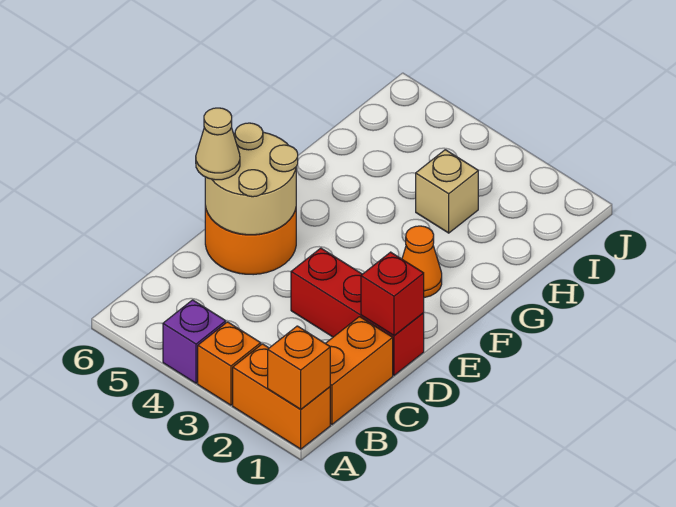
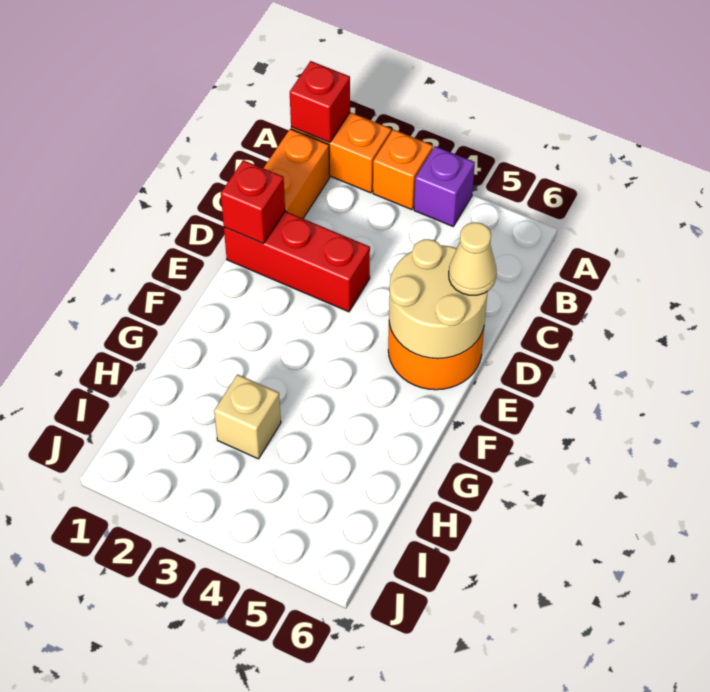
orange brick A1 level 2 -> red brick A1 level 2
orange cone F2 level 1 -> none

